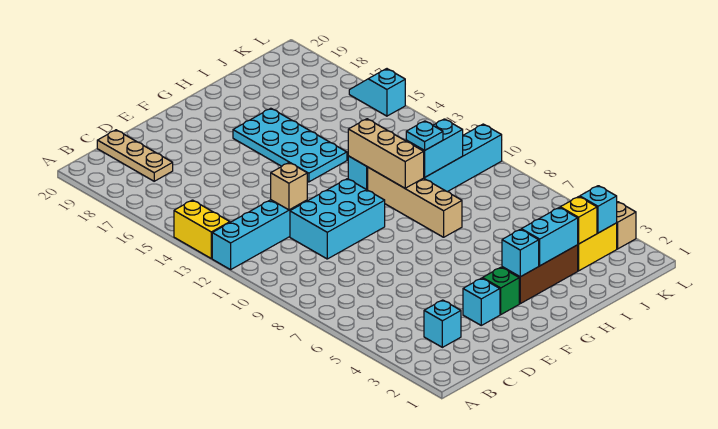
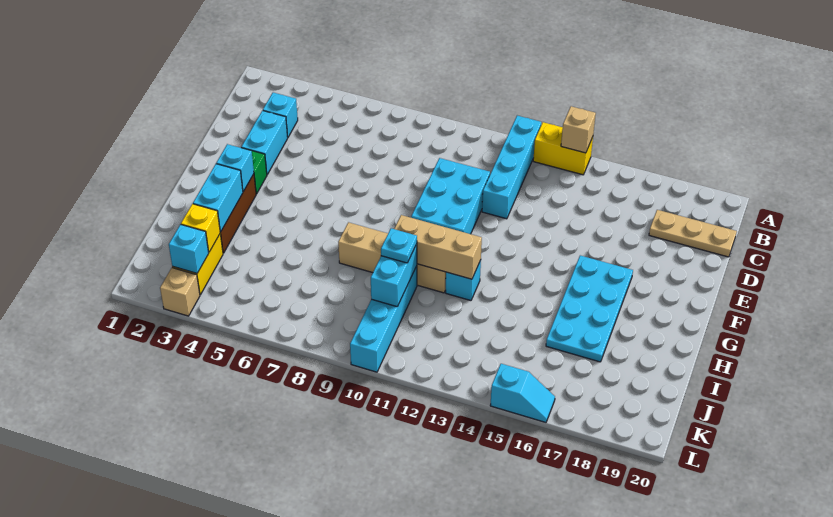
tan brick D12 level 2 -> tan brick A14 level 2
cyan brick E3 level 1 -> cyan brick D3:E3 level 1
cyan plate G14:H17 level 1 -> cyan plate F16:I17 level 1

